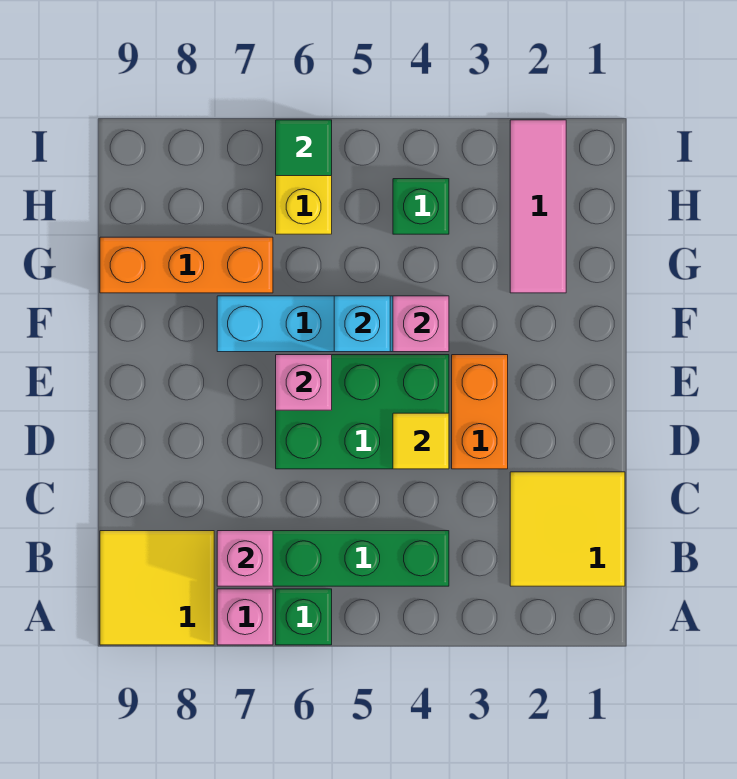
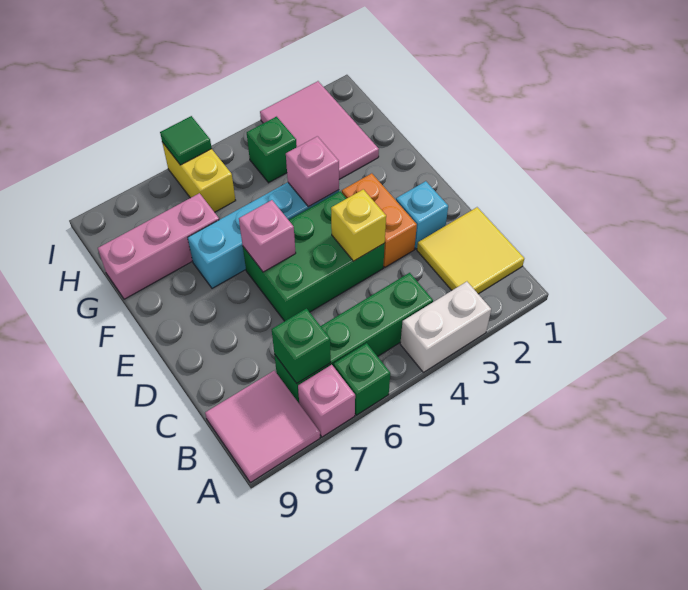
none -> white brick A3:A4 level 1
yellow tile A8:B9 level 1 -> pink tile A8:B9 level 1
pink brick B7 level 2 -> green brick B7 level 2
yellow tile D4 level 2 -> yellow brick D4 level 2
cyan brick F5 level 2 -> cyan brick D2 level 1
pink tile G2:I2 level 1 -> pink tile G2:I3 level 1
orange brick G7:G9 level 1 -> pink brick G7:G9 level 1

